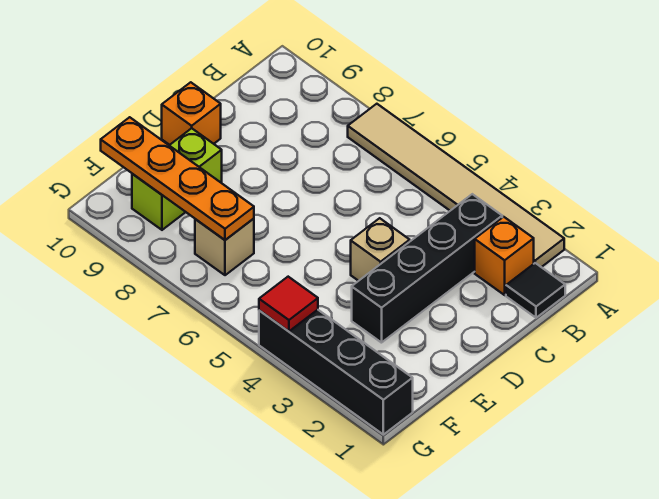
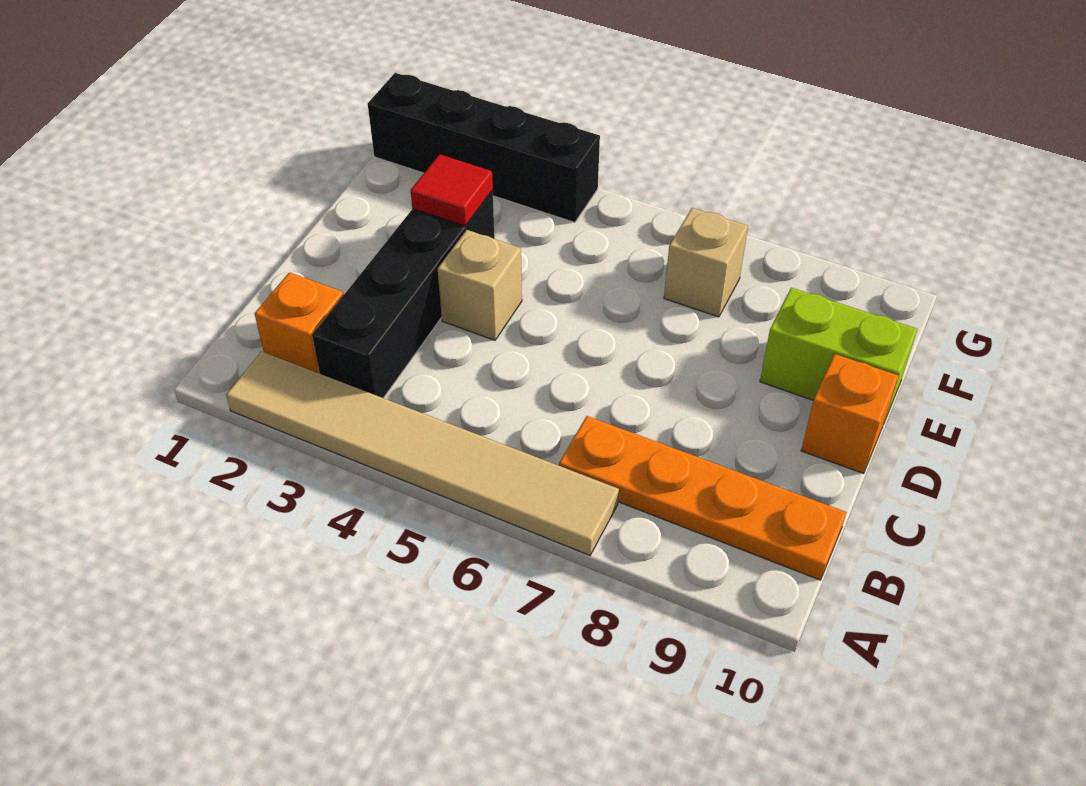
black tile B1 level 1 -> none
lime brick E9:F9 level 1 -> lime brick E9:E10 level 1
orange plate F7:F10 level 2 -> orange plate B7:B10 level 1
red tile G4 level 2 -> red tile E3 level 2

